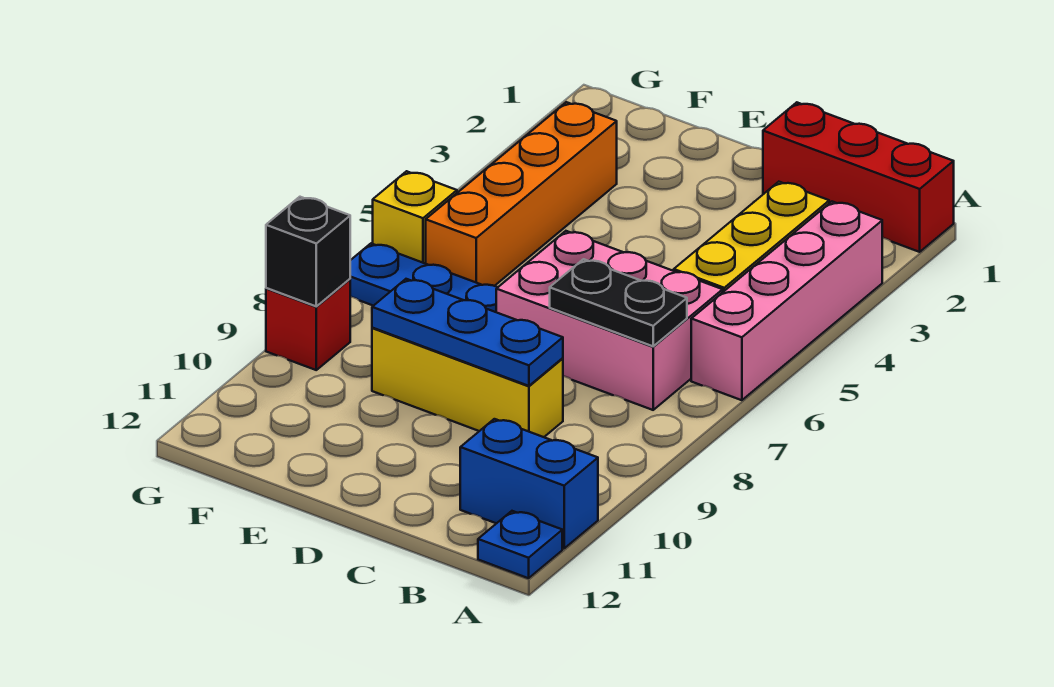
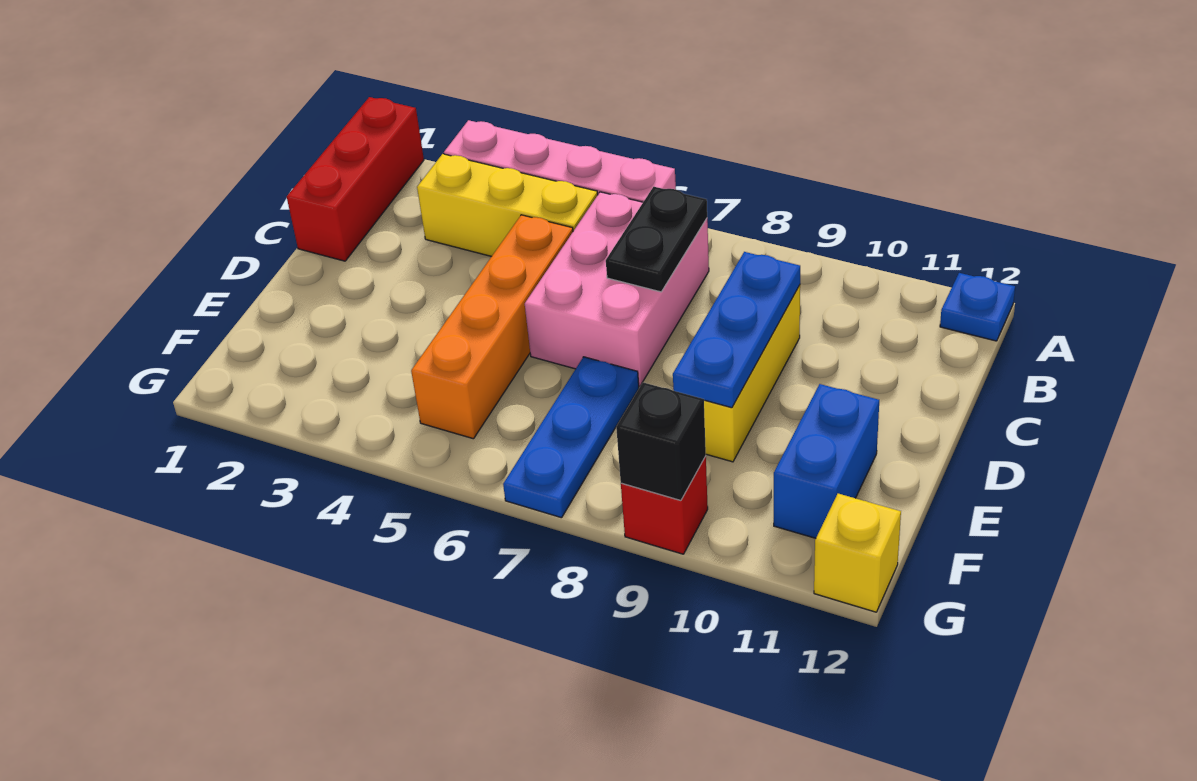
blue brick A11:B11 level 1 -> blue brick E11:F11 level 1
orange brick F3:F6 level 1 -> orange brick C5:F5 level 1
yellow brick G6 level 1 -> yellow brick G12 level 1

